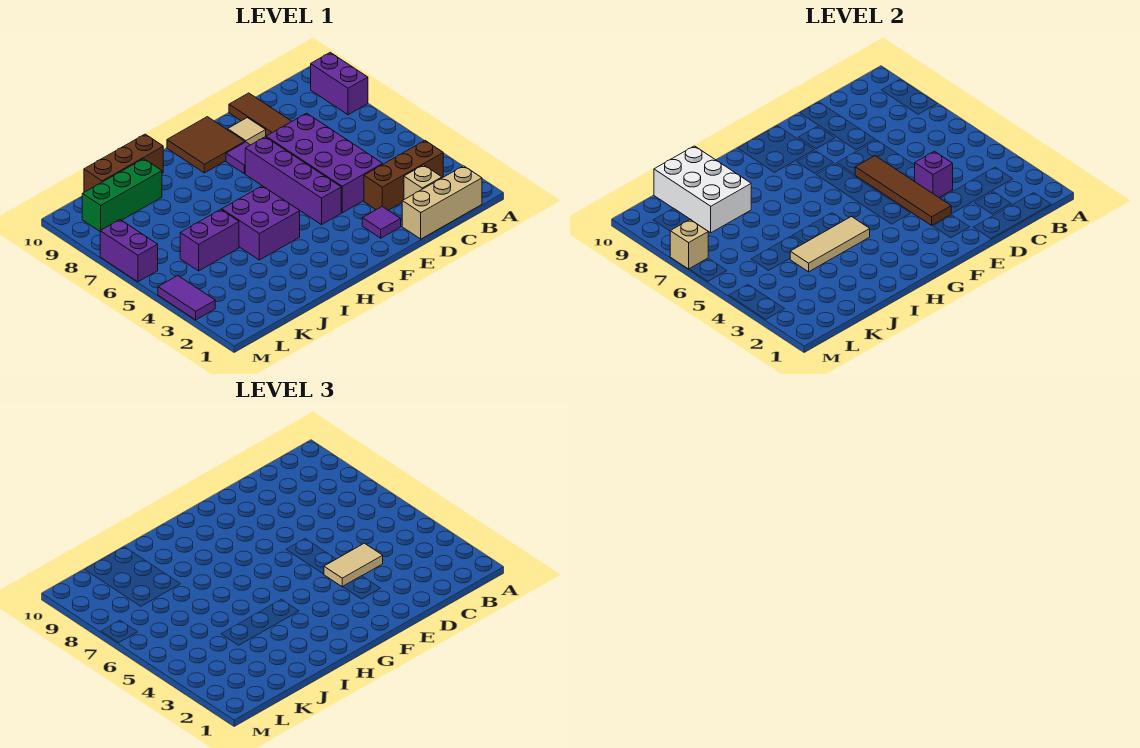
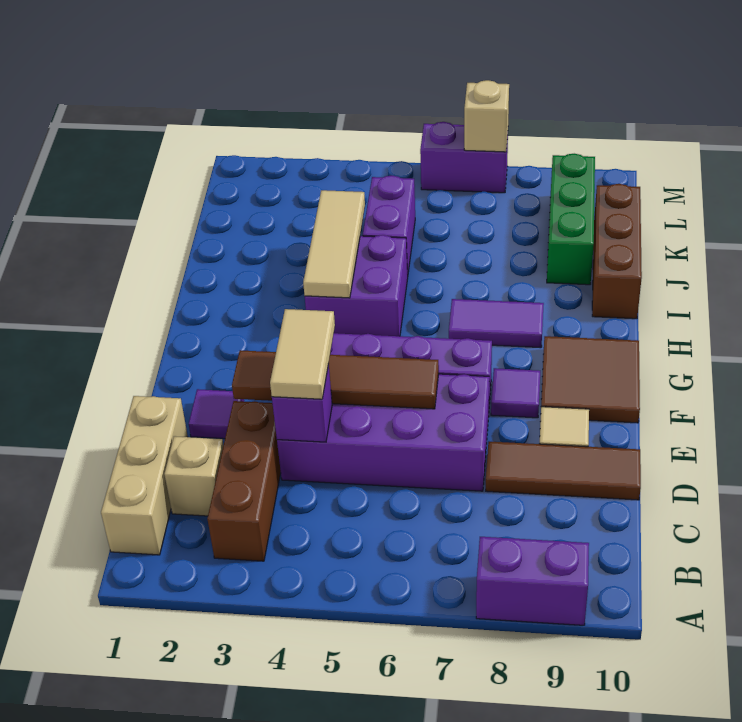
white brick J8:K10 level 2 -> none
purple tile M3:M4 level 1 -> purple tile H7:H8 level 1

